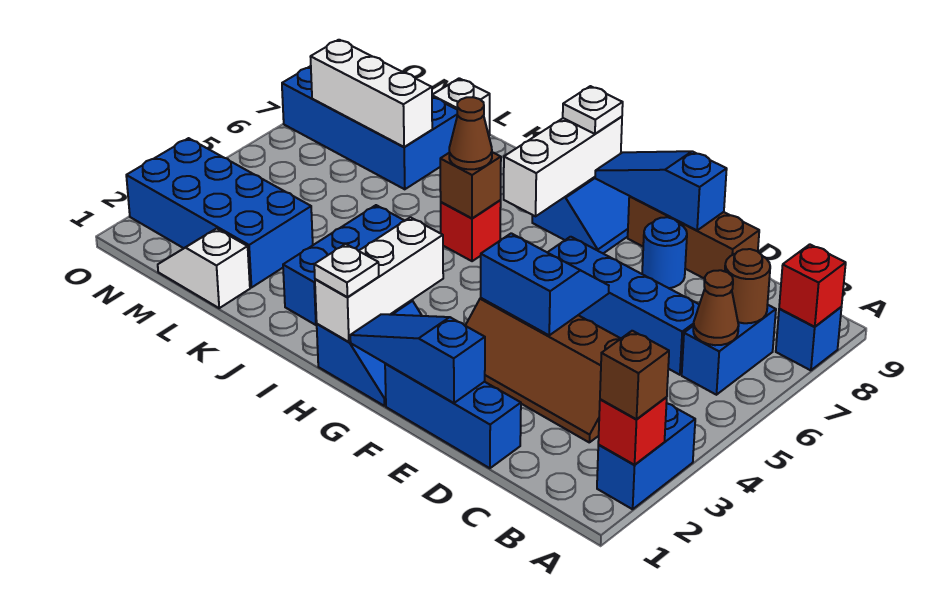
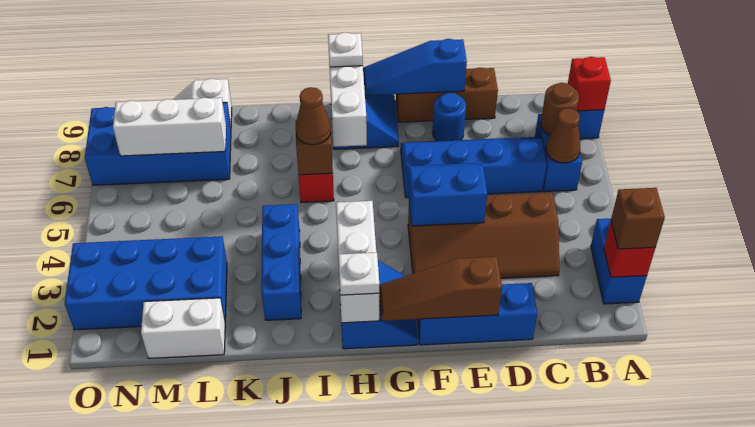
blue slope E1:G1 level 2 top E -> brown slope E1:G1 level 2 top E
white slope L1:M1 level 1 top L -> white brick L1:M1 level 1

